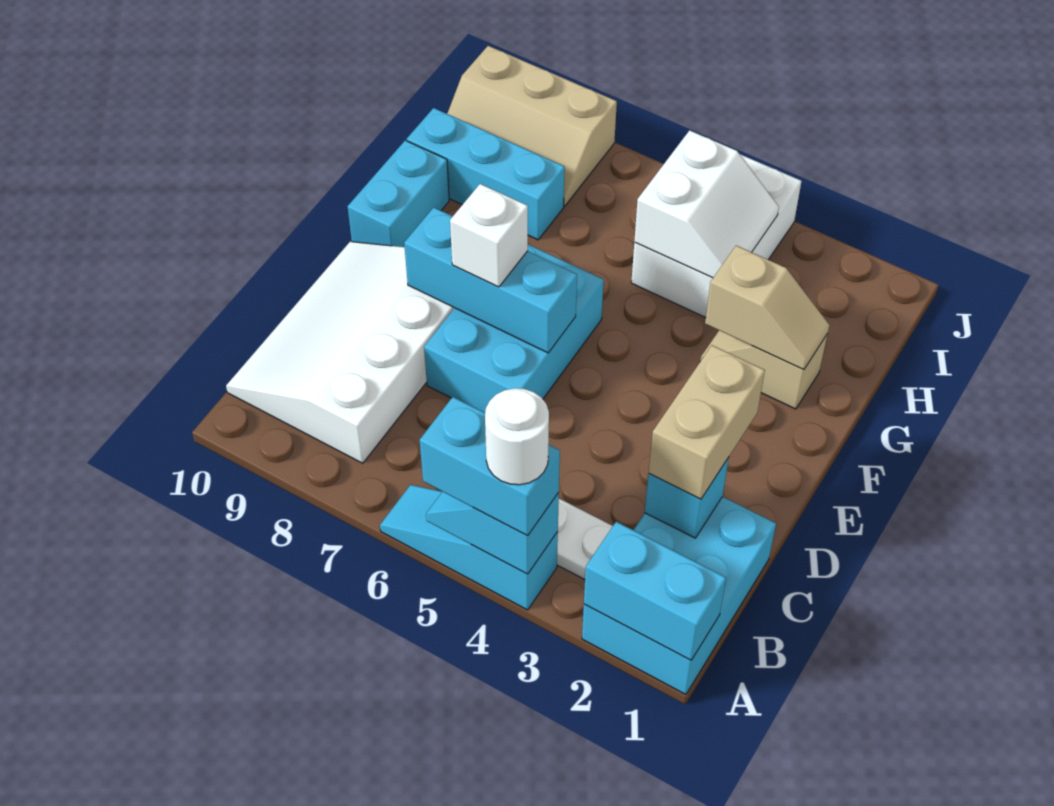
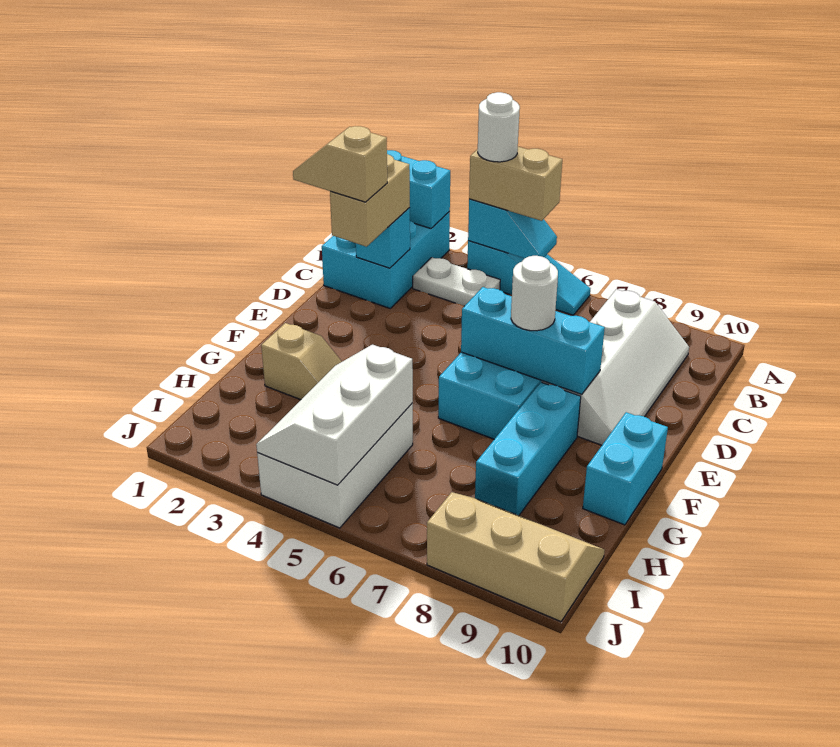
cyan brick A4:A5 level 3 -> tan brick A4:A5 level 3
white slope B8:E10 level 1 top 8 -> white slope B8:E9 level 1 top 8
white brick E7 level 3 -> white round brick E7 level 3
tan slope G2:G3 level 2 top 3 -> tan slope D1:D2 level 4 top 2
white slope H4:I5 level 2 top 5 -> white slope H4:J5 level 2 top 5
cyan brick H8:H10 level 1 -> cyan brick F8:H8 level 1

